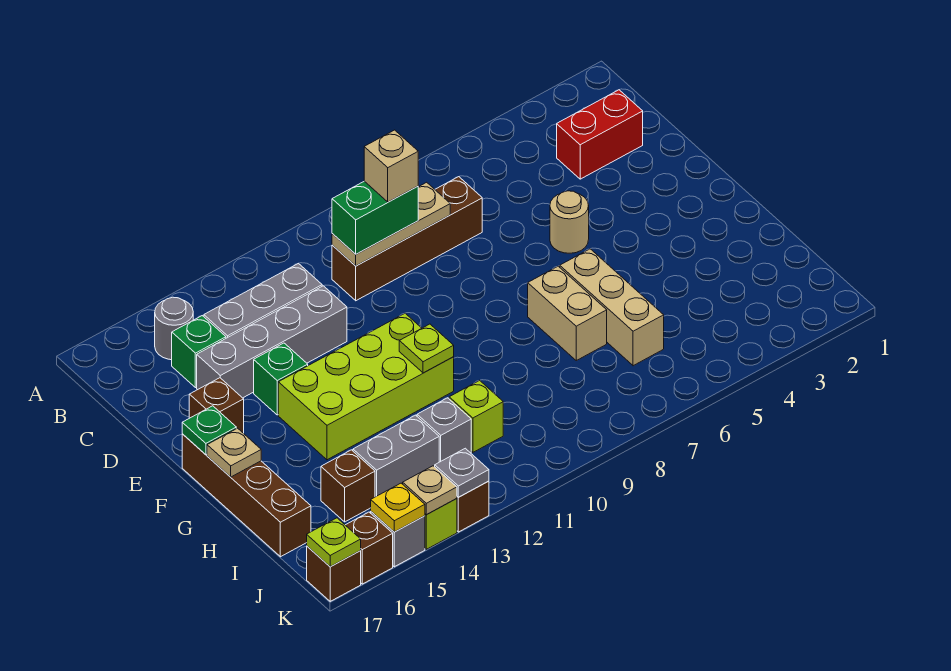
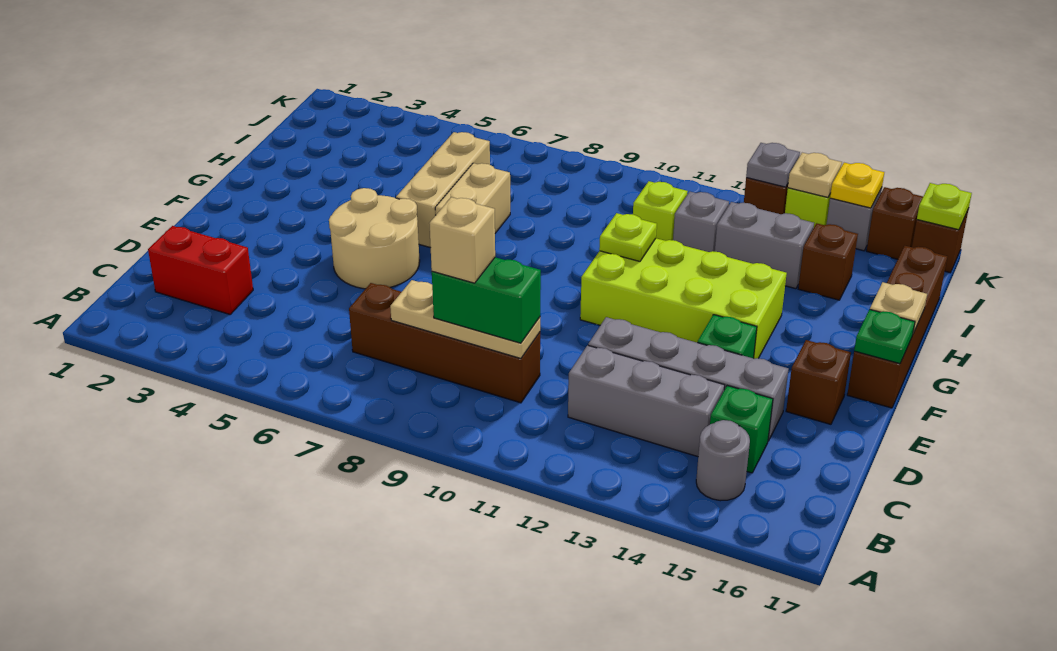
tan round brick E5 level 1 -> tan round brick E5:F6 level 1

